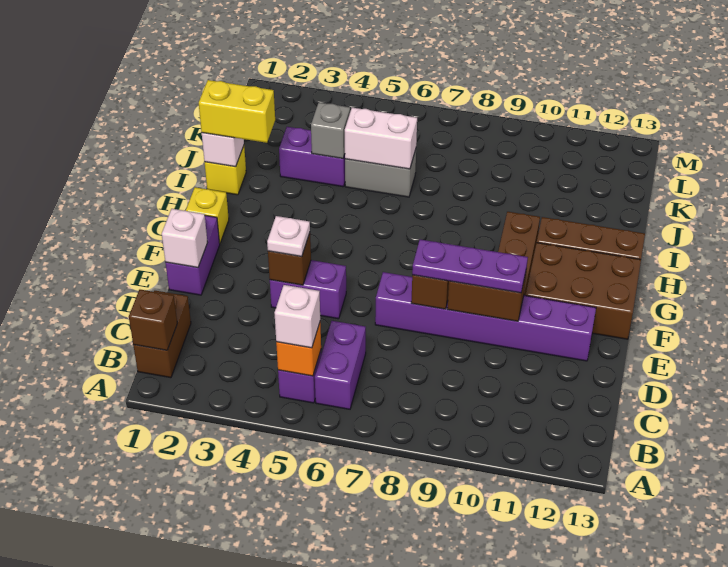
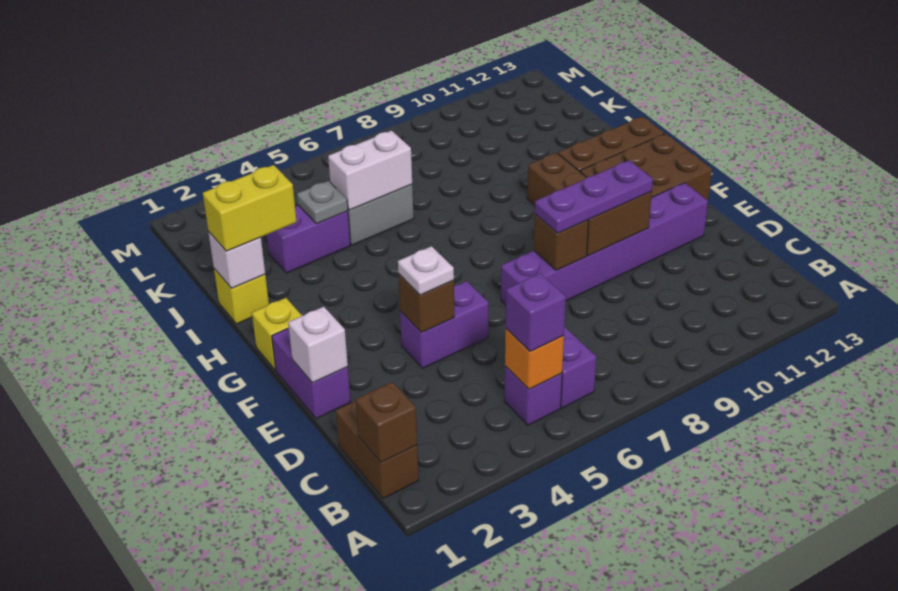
white brick B5 level 3 -> purple brick B5 level 3
grey brick J4 level 2 -> grey plate J4 level 2

